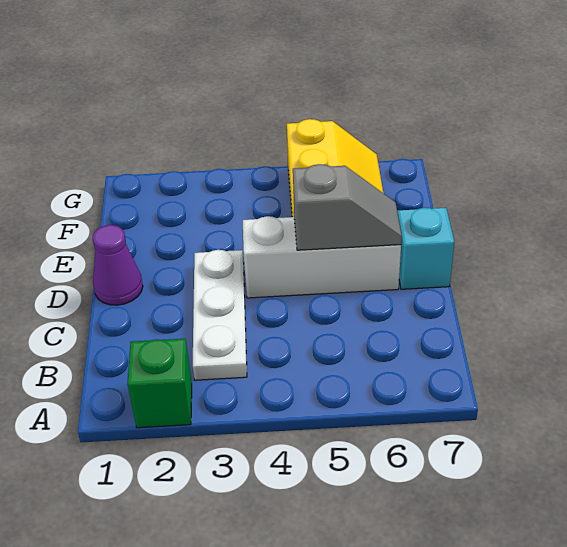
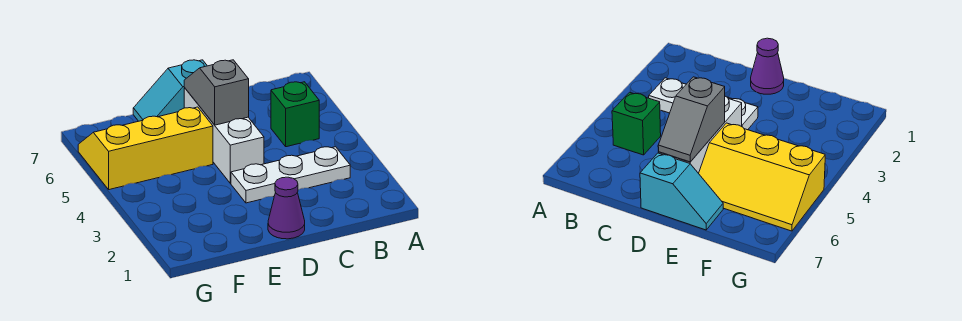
green brick A2 level 1 -> green brick B5 level 1

